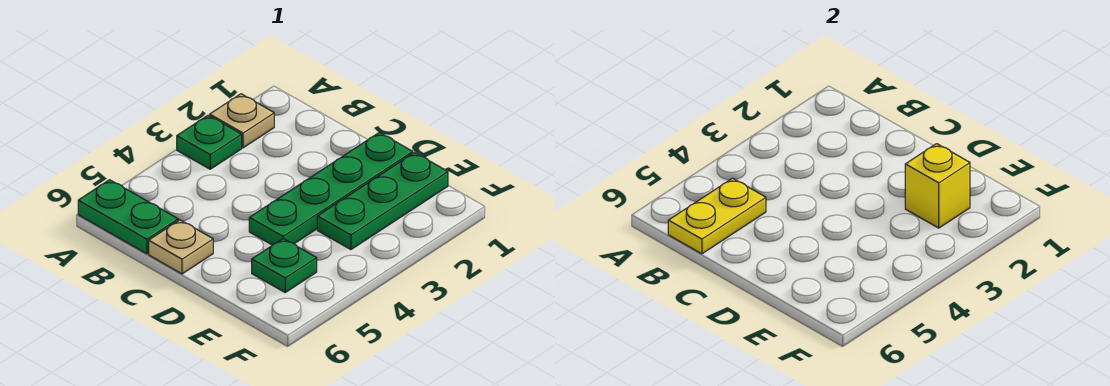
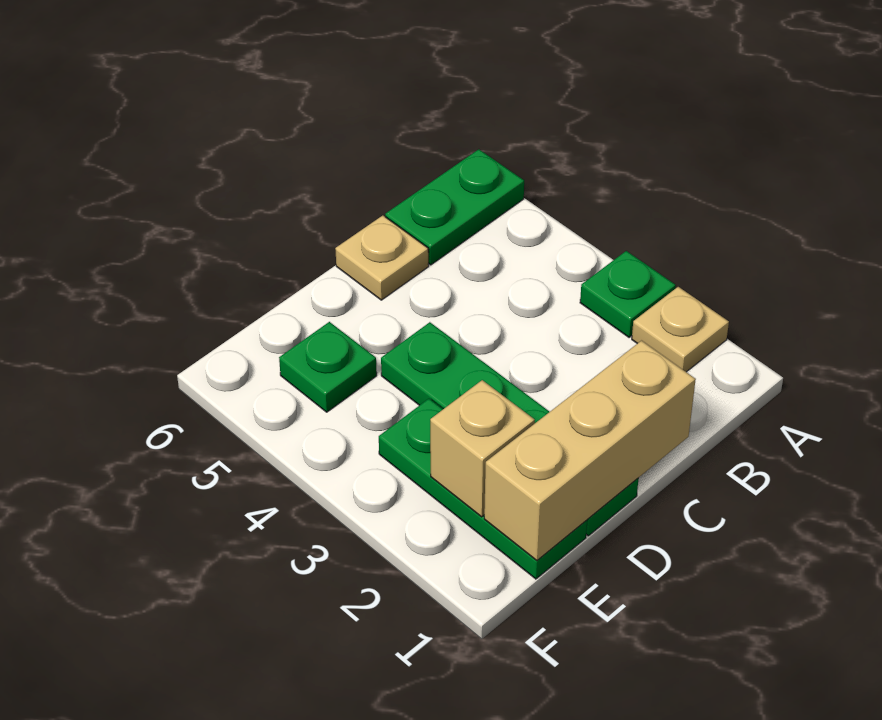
yellow plate B5:B6 level 2 -> none
none -> tan brick C1:E1 level 2
yellow brick E2 level 2 -> tan brick E2 level 2

